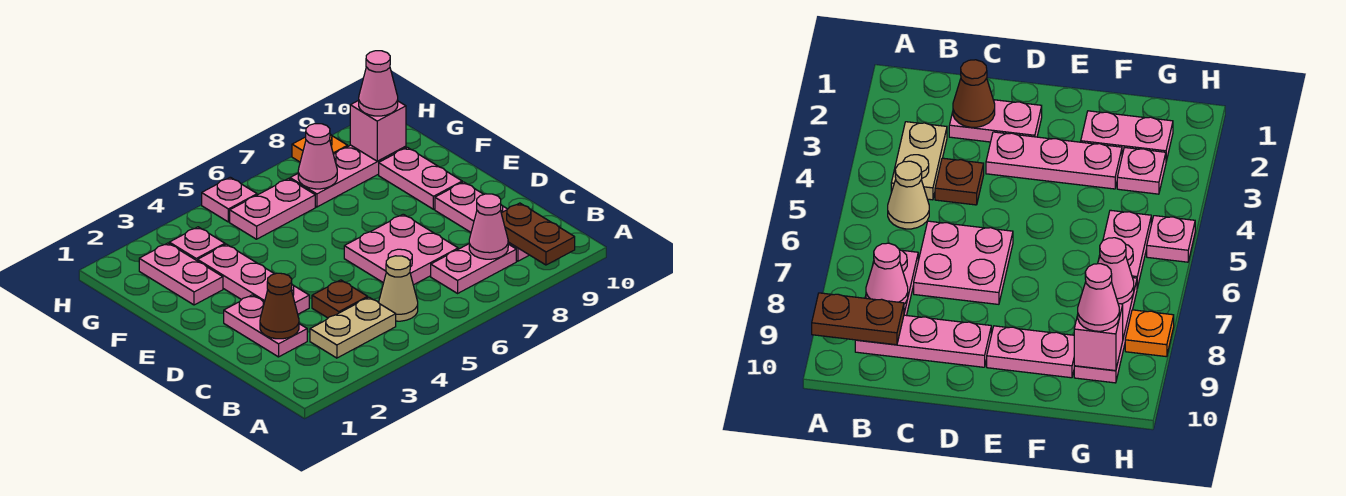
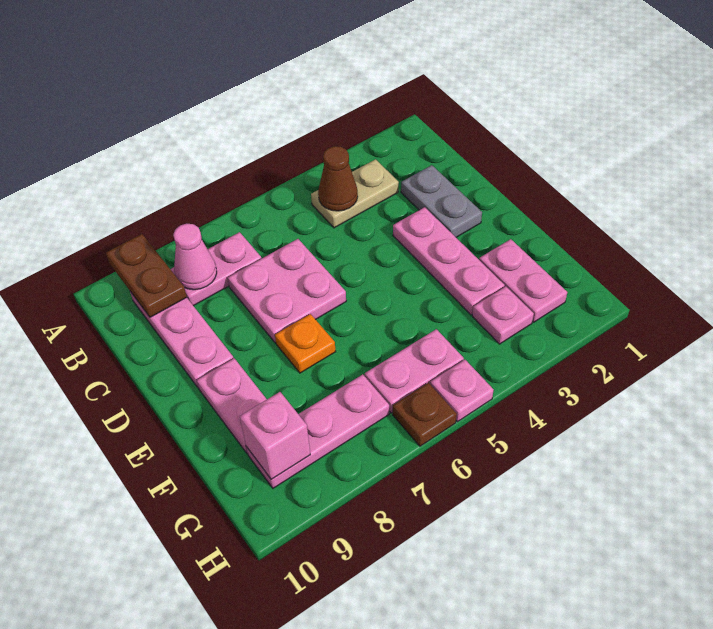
tan cone B5 level 1 -> none
pink plate C2:D2 level 1 -> grey plate C2:D2 level 1
brown cone C2 level 2 -> brown cone B4 level 2
brown plate C4 level 1 -> brown plate H6 level 1
pink cone G7 level 2 -> none
pink cone G9 level 3 -> none
orange plate H8 level 1 -> orange plate E7 level 1

